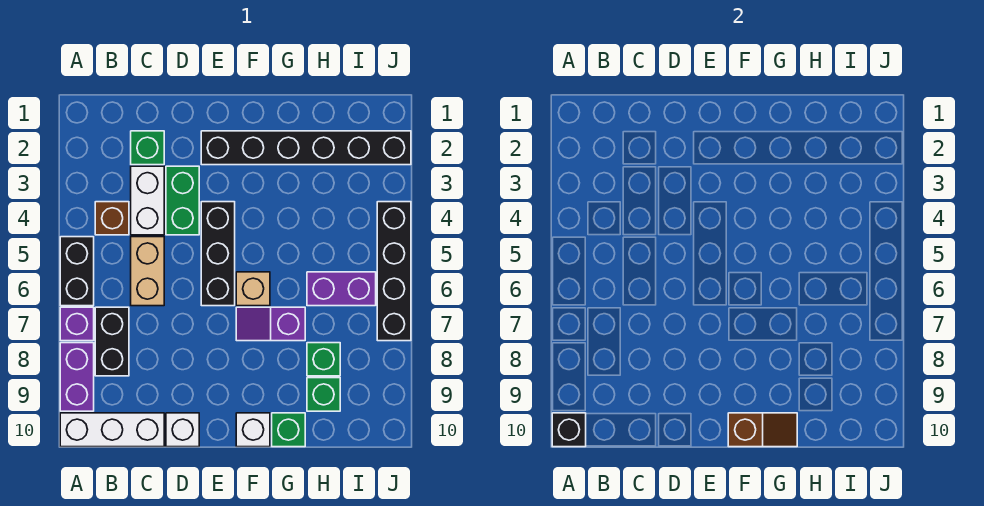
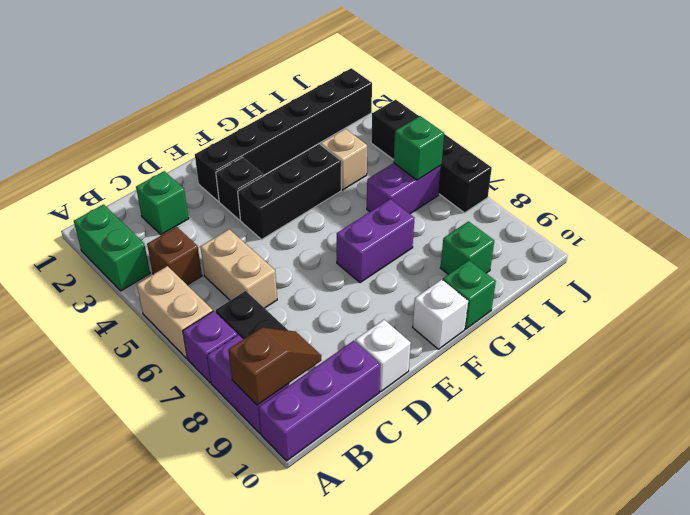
black brick A5:A6 level 1 -> tan brick A5:A6 level 1
white brick A10:C10 level 1 -> purple brick A10:C10 level 1
black brick A10 level 2 -> black brick E3 level 1
white brick C3:C4 level 1 -> none
green brick D3:D4 level 1 -> green brick A2:A3 level 1
black brick E4:E6 level 1 -> black brick E4:G4 level 1
tan brick F6 level 1 -> tan brick H4 level 1
purple slope F7:G7 level 1 top G -> purple brick F7:G7 level 1
brown slope F10:G10 level 2 top F -> brown slope A9:B9 level 2 top A
green brick H8 level 1 -> green brick I6 level 2

